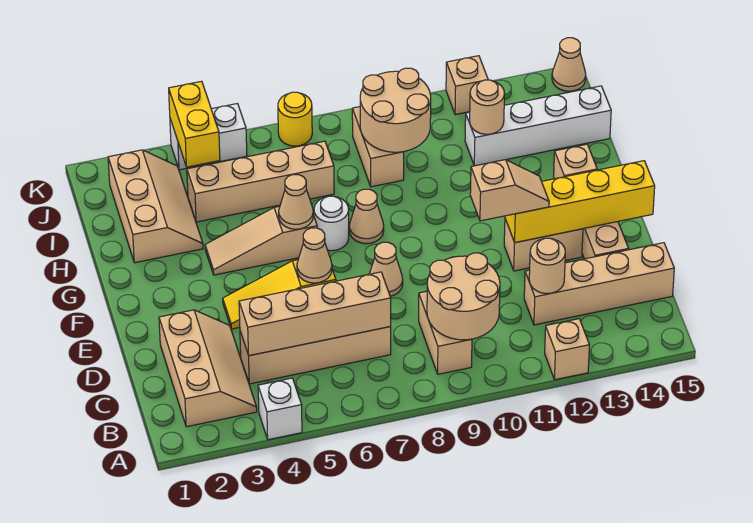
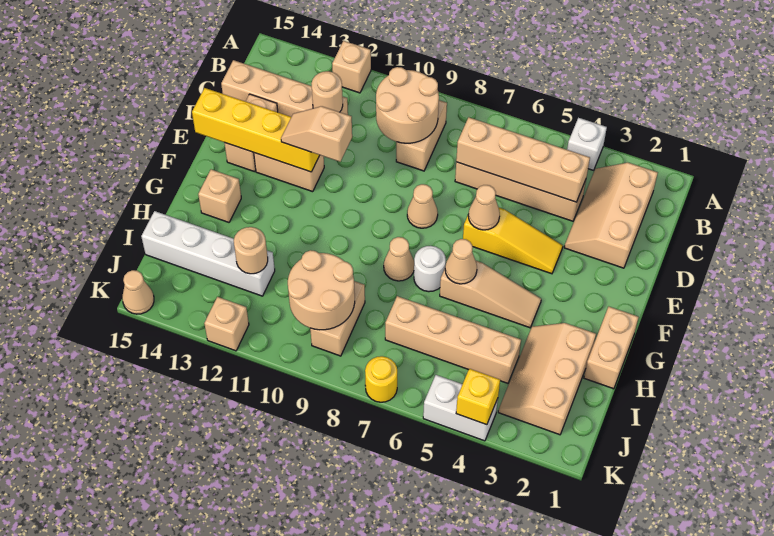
none -> tan brick G1:H1 level 1
yellow brick J4:K4 level 2 -> yellow brick K4 level 2

